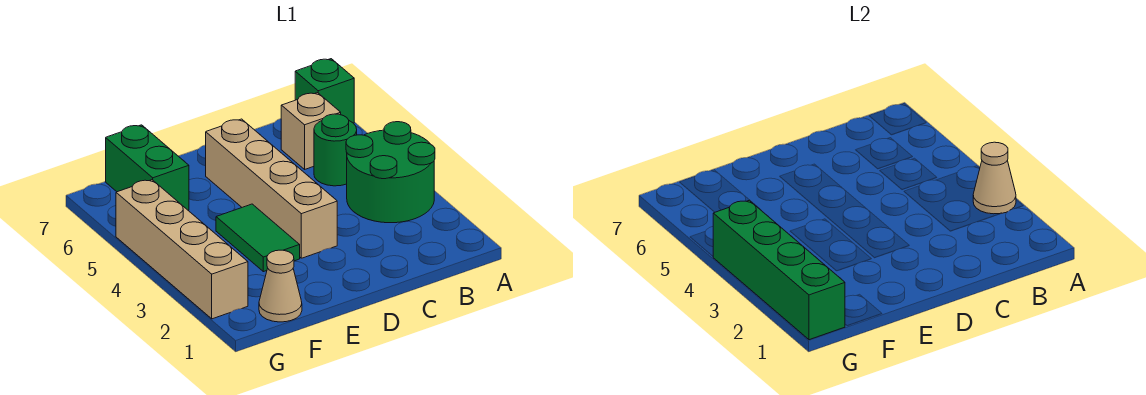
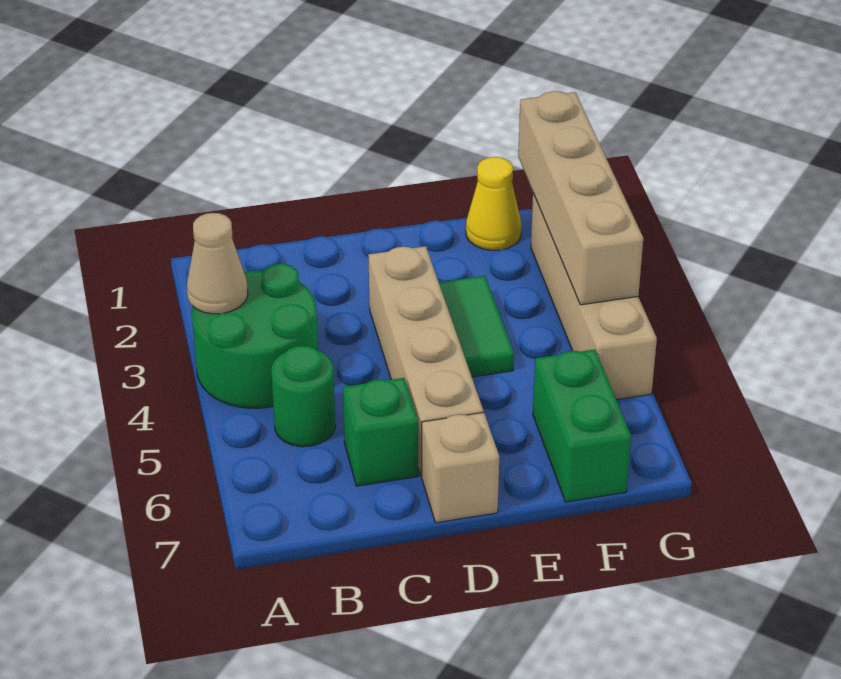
green brick A7 level 1 -> green brick C6 level 1
tan brick B6 level 1 -> tan brick D7 level 1
tan cone F1 level 1 -> yellow cone F1 level 1
green brick G1:G4 level 2 -> tan brick G1:G4 level 2

